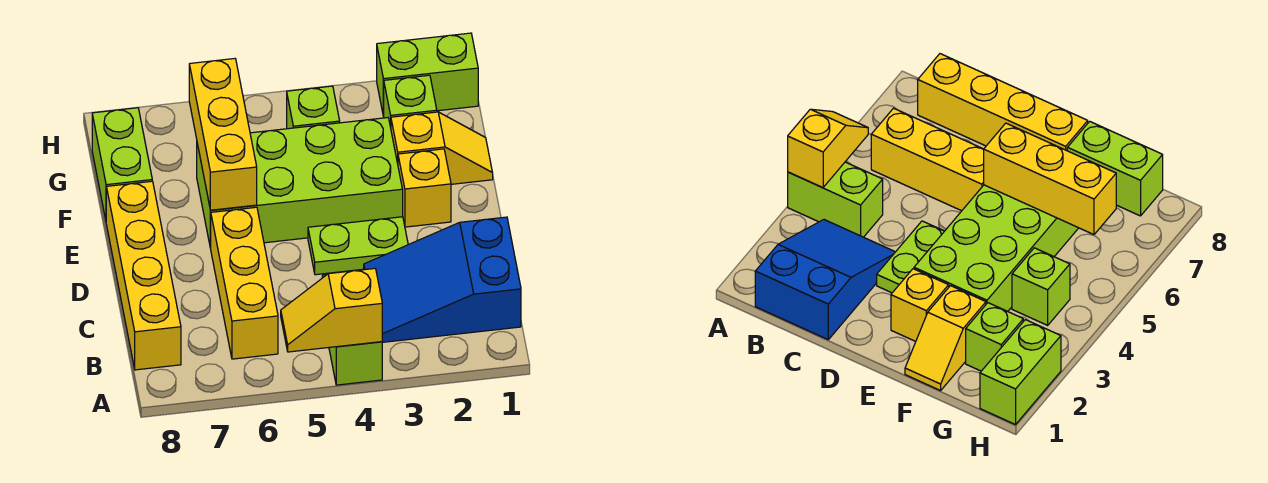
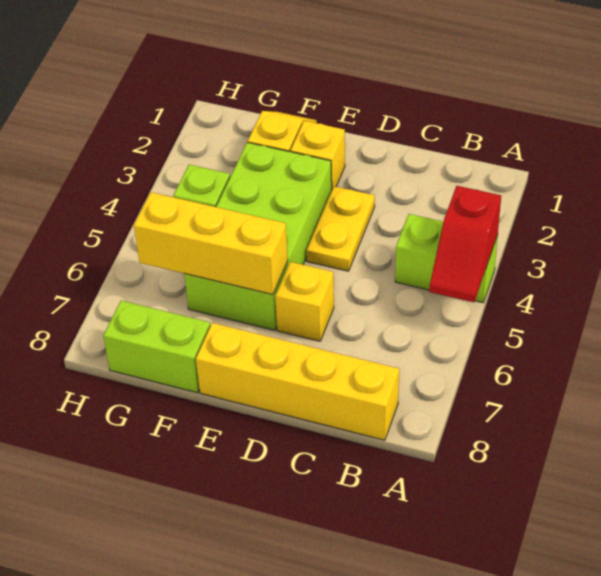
yellow slope A4:A5 level 2 top 4 -> red slope A4:A5 level 2 top 4
blue slope B1:C3 level 1 top 1 -> none
yellow brick B6:D6 level 1 -> yellow brick D6 level 1
lime plate D3:D4 level 1 -> yellow plate D3:D4 level 1
lime brick G2 level 1 -> none
lime brick H1:H2 level 1 -> none

